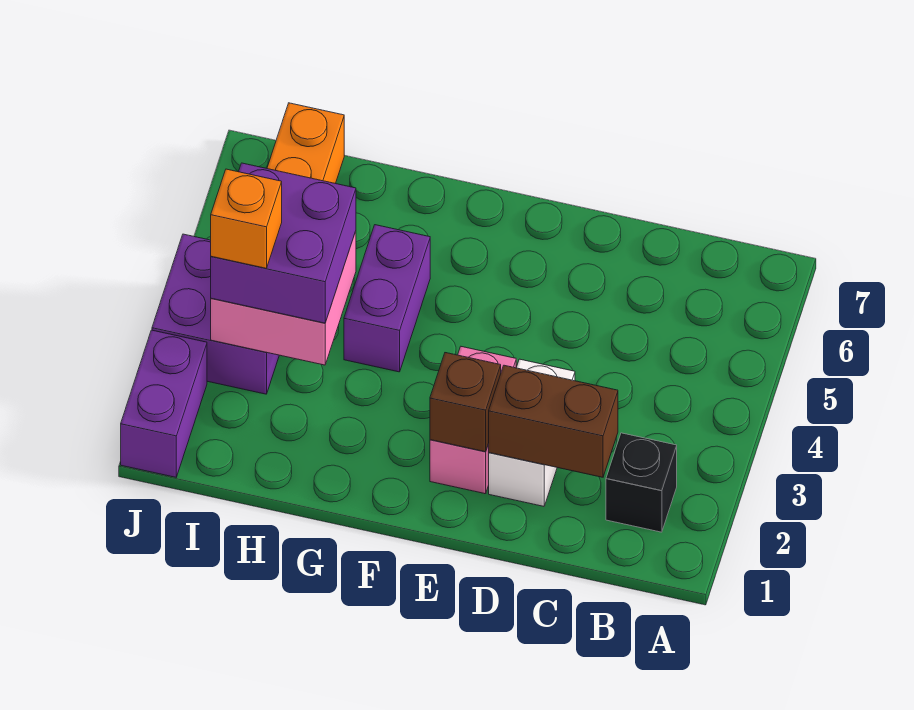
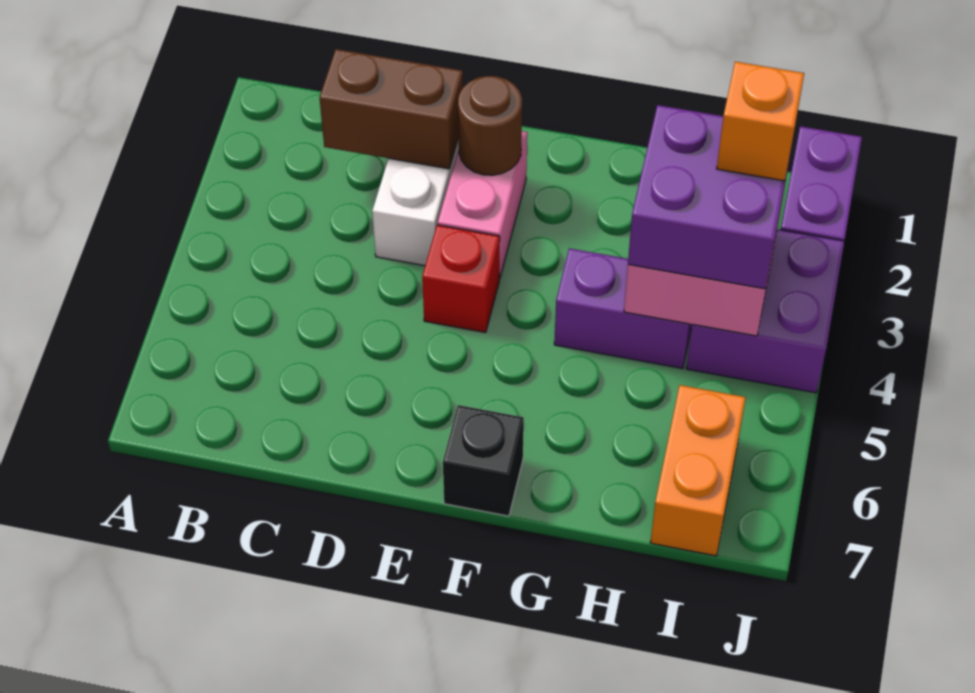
black brick B2 level 1 -> black brick F7 level 1
brown brick E2 level 2 -> brown round brick E2 level 2
none -> red brick E4 level 1
purple brick G4:G5 level 1 -> purple brick G4:H4 level 1

